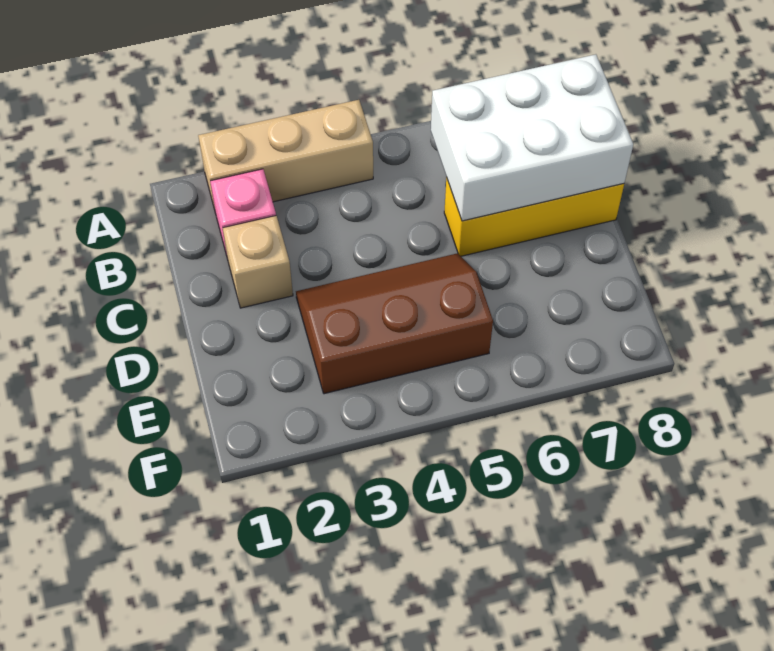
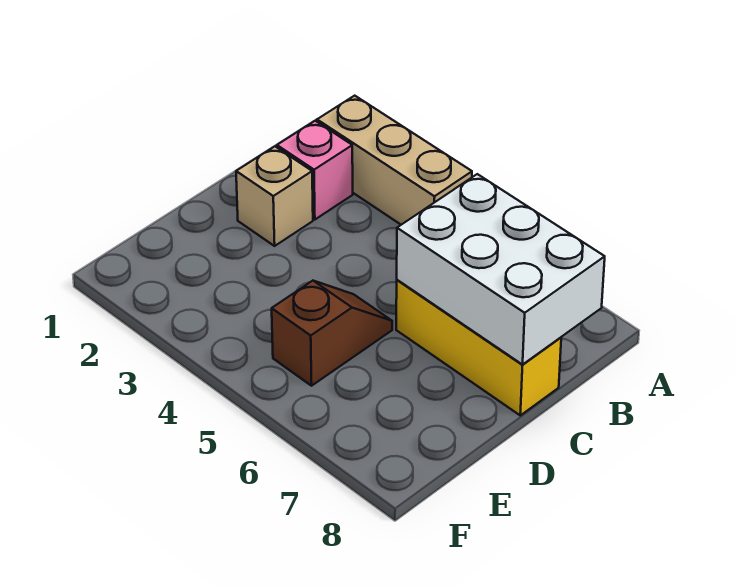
brown slope D3:E5 level 1 top E -> brown slope D5:E5 level 1 top E

